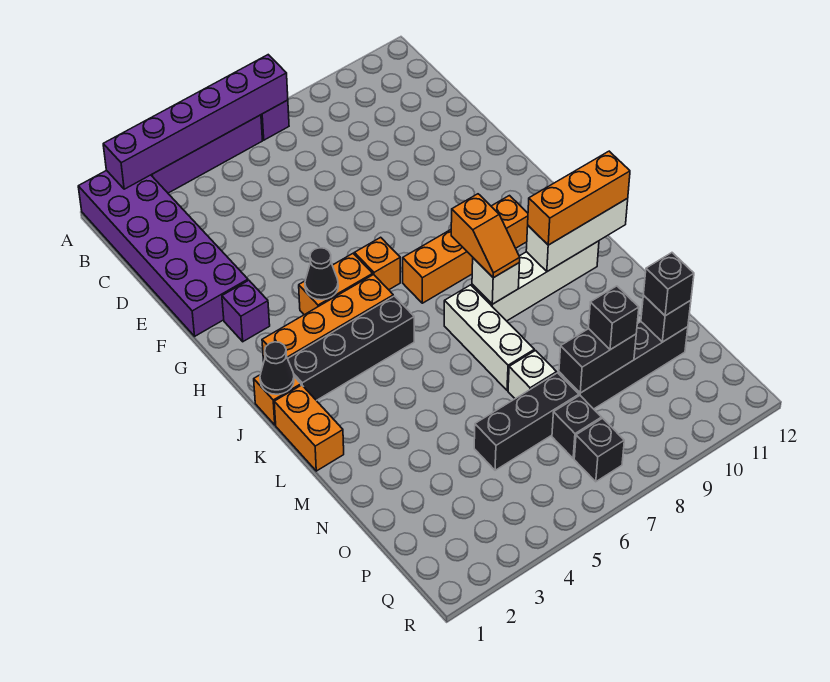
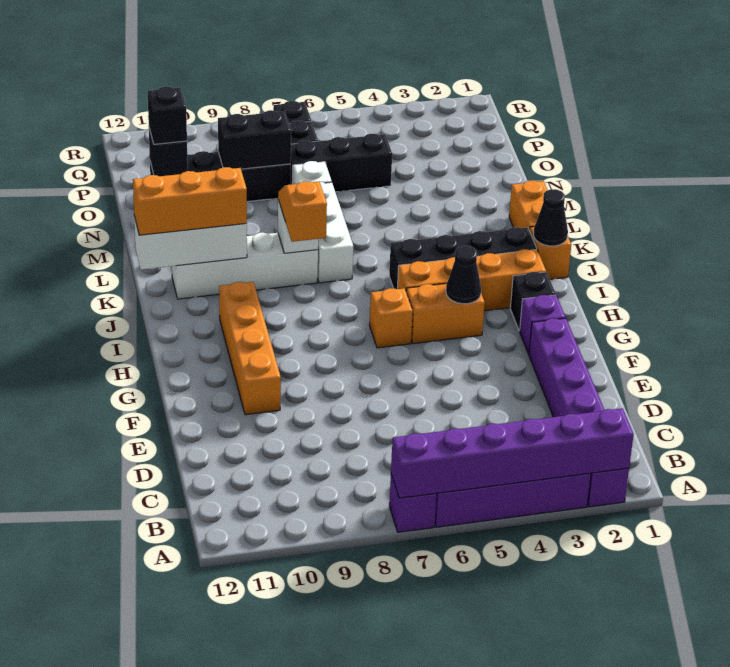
purple brick A1:F2 level 1 -> purple brick A2:F2 level 1
orange brick I7:I10 level 1 -> orange brick F10:I10 level 1
black brick O9 level 3 -> black brick H2 level 1

